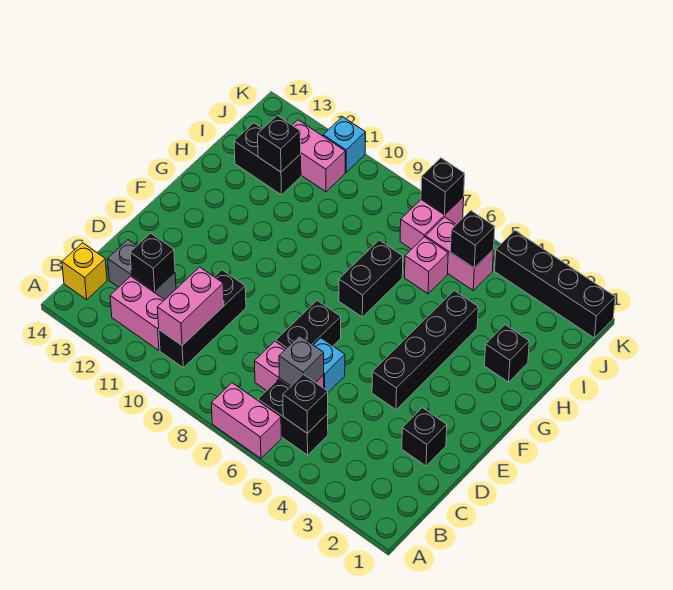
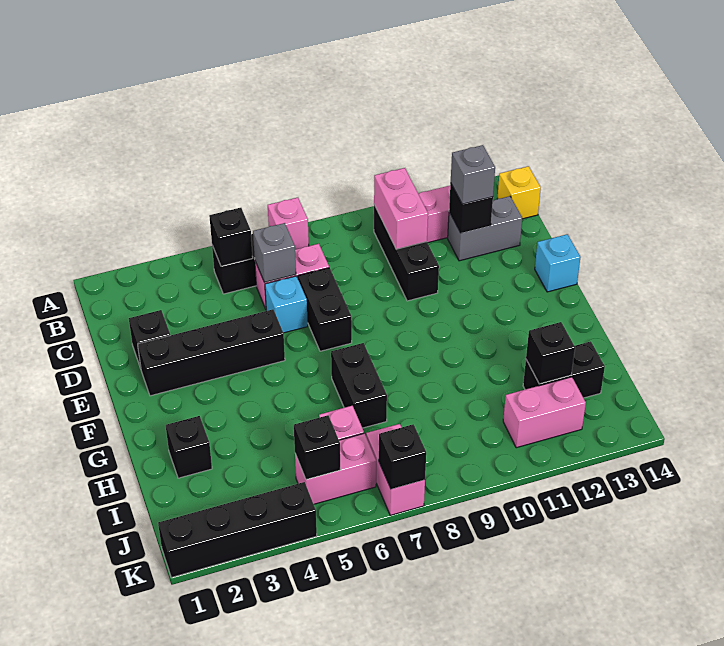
pink brick A6:A7 level 1 -> pink brick A7 level 1
none -> grey brick C12 level 3
black brick E4:H4 level 1 -> black brick E2:E5 level 1
cyan brick K11 level 1 -> cyan brick E14 level 1

